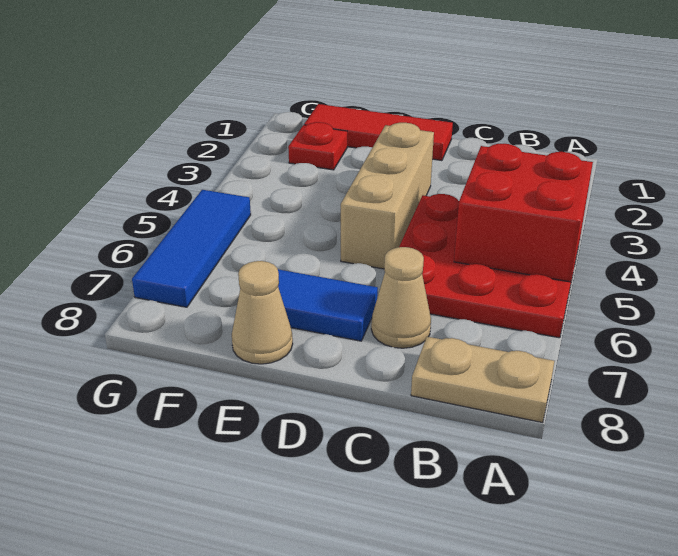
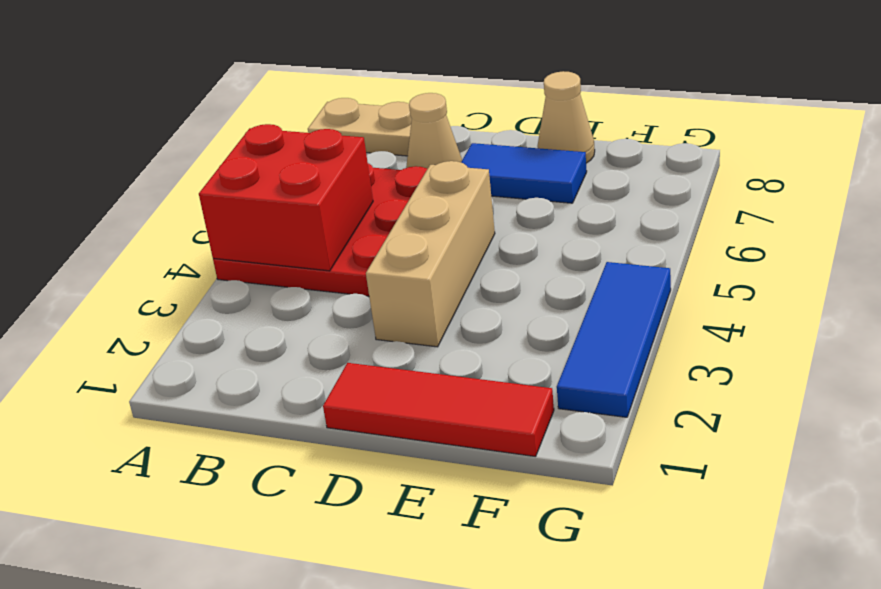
red plate F2 level 1 -> none
blue tile G5:G7 level 1 -> blue tile G2:G4 level 1

